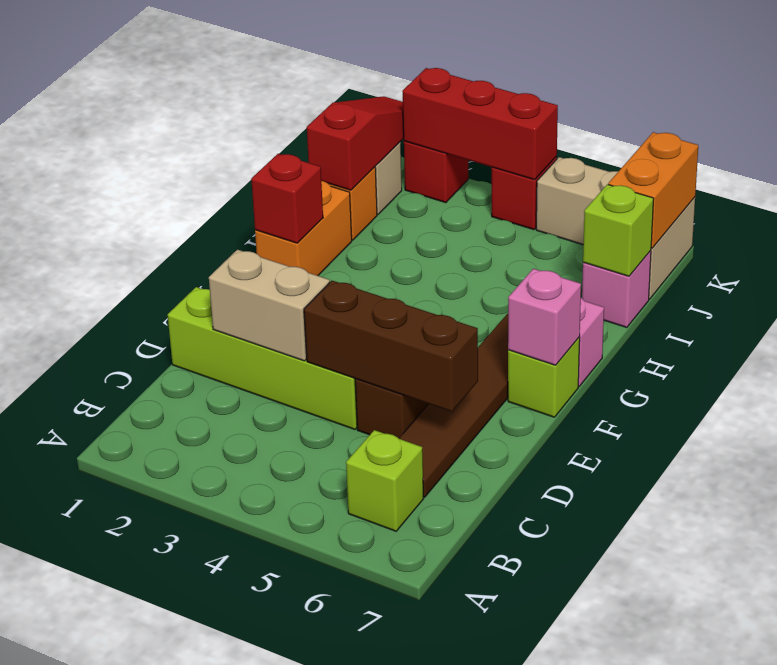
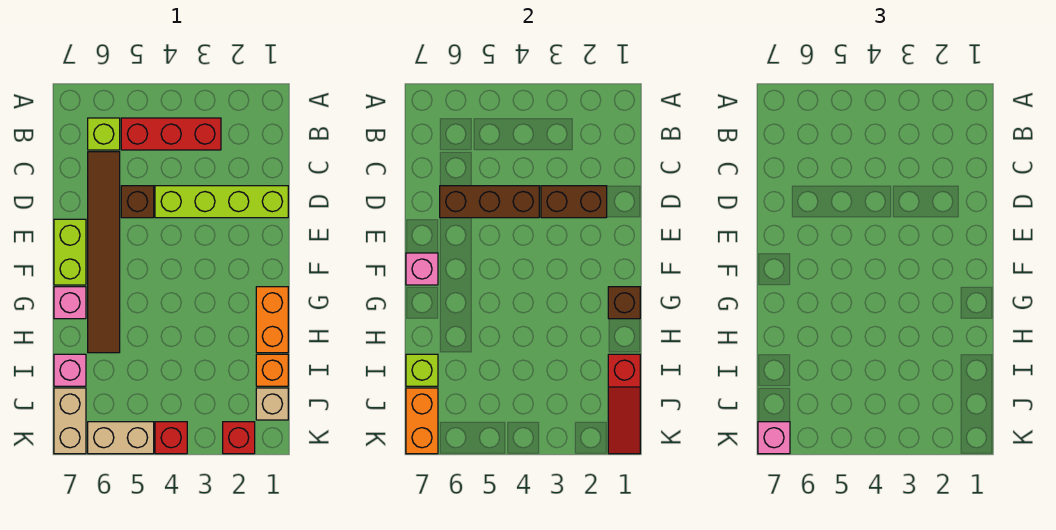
tan brick D2:D3 level 2 -> brown brick D2:D3 level 2
lime brick F7 level 1 -> lime brick E7:F7 level 1
red brick G1 level 2 -> brown brick G1 level 2
red brick K2:K4 level 2 -> red brick B3:B5 level 1
none -> pink brick K7 level 3

